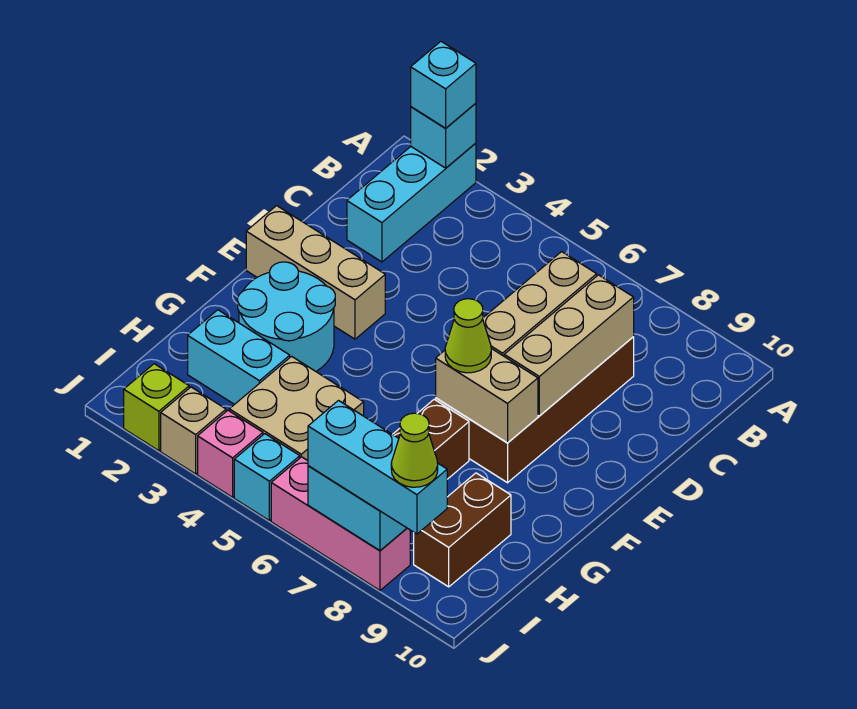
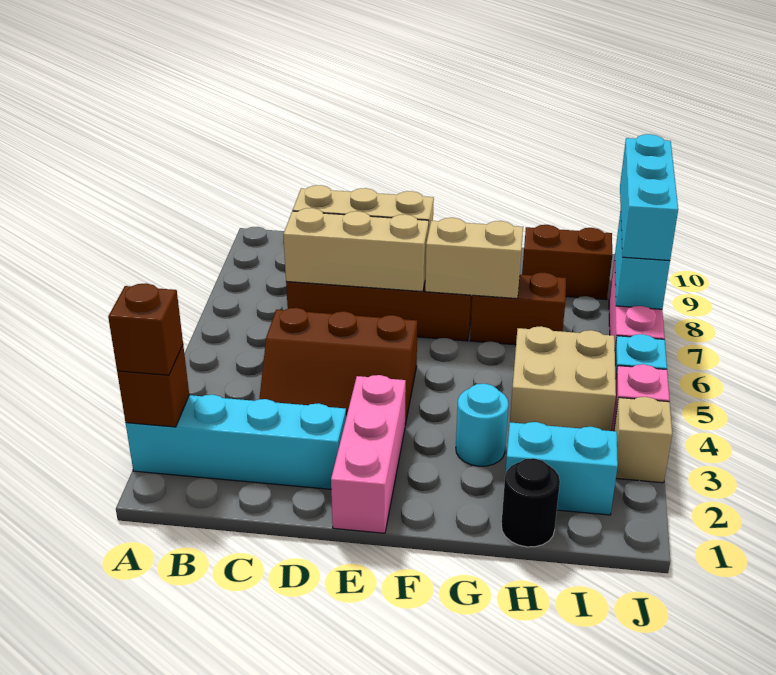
cyan brick A2:C2 level 1 -> cyan brick A2:D2 level 1
cyan brick A2 level 2 -> brown brick A2 level 2
cyan brick A2 level 3 -> brown brick A2 level 3
none -> brown slope C4:E5 level 1 top 5
tan brick E1:E3 level 1 -> pink brick E1:E3 level 1
cyan round brick F2:G3 level 1 -> cyan round brick G3 level 1
tan brick F7:F8 level 2 -> tan brick F7:G7 level 2
lime cone F7 level 3 -> none
none -> black round brick H1 level 1
cyan brick H2:H3 level 1 -> cyan brick H2:I2 level 1
lime brick J2 level 1 -> none
lime cone J9 level 4 -> none

